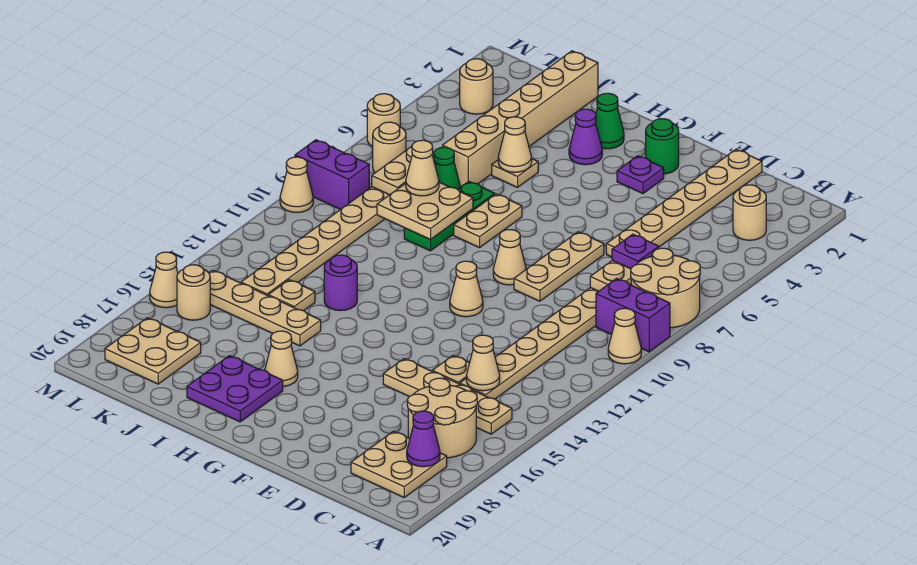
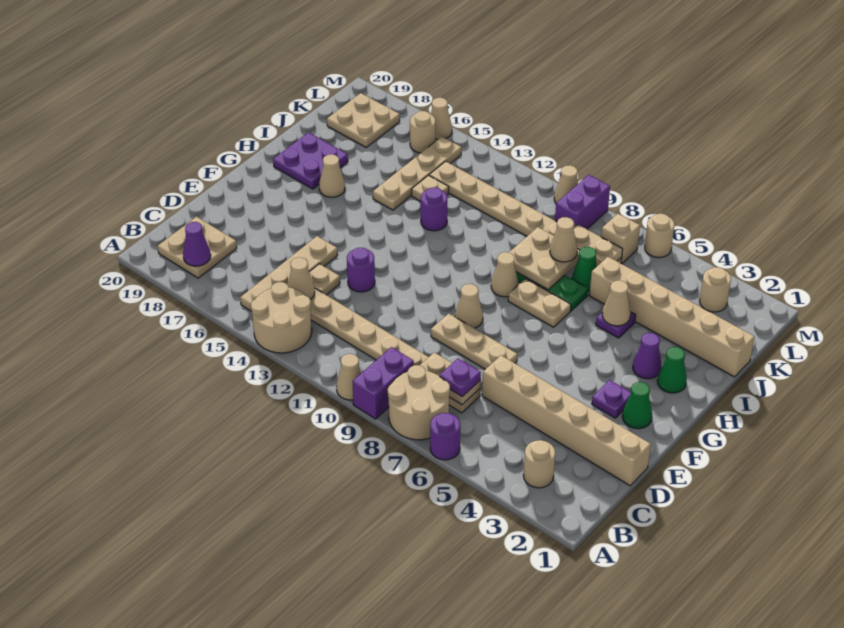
none -> purple round brick A6 level 1
tan round brick B16:C17 level 1 -> tan round brick A13:B14 level 1
tan plate D1:D6 level 1 -> tan brick D1:D6 level 1
none -> purple round brick E13 level 1
green round brick F2 level 1 -> green cone F2 level 1
tan cone F11 level 1 -> tan cone H9 level 1
tan plate I5 level 1 -> purple plate I5 level 1
tan round brick L7 level 1 -> tan brick L7 level 1

